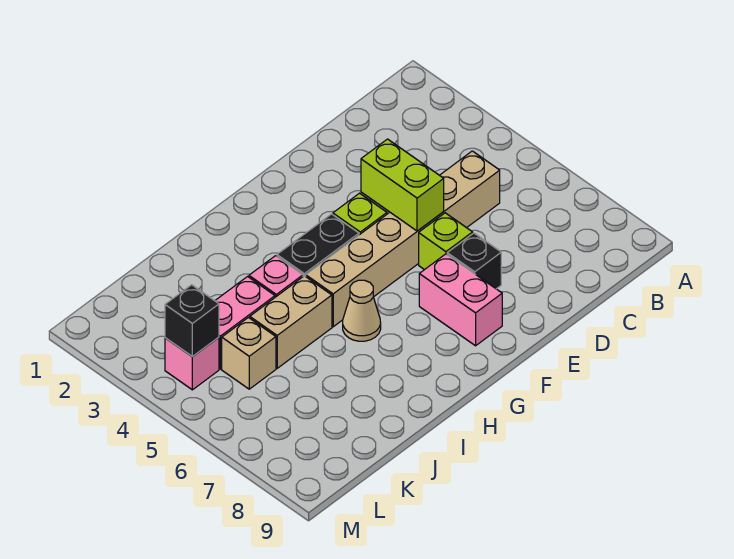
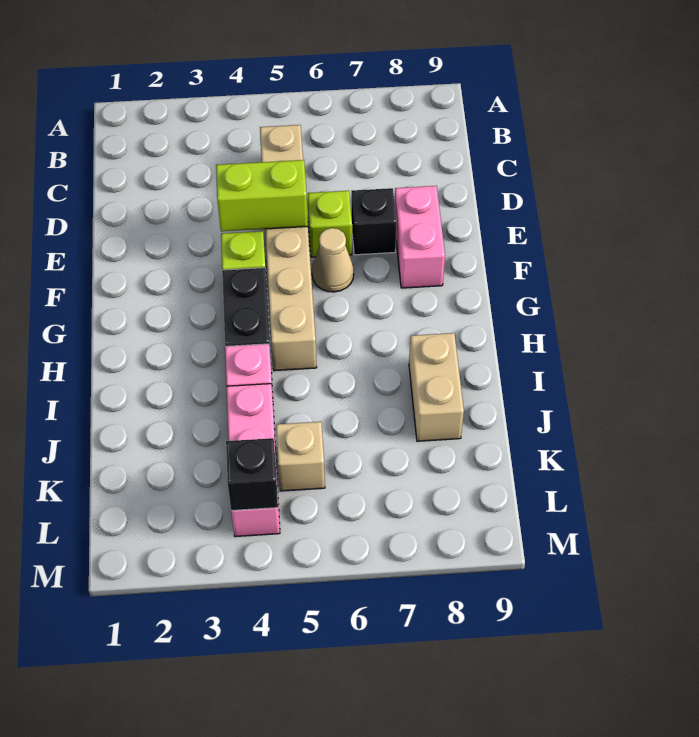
pink brick F7:F8 level 1 -> pink brick E8:F8 level 1
tan cone H6 level 1 -> tan cone F6 level 1
tan brick I5:J5 level 1 -> tan brick I8:J8 level 1

